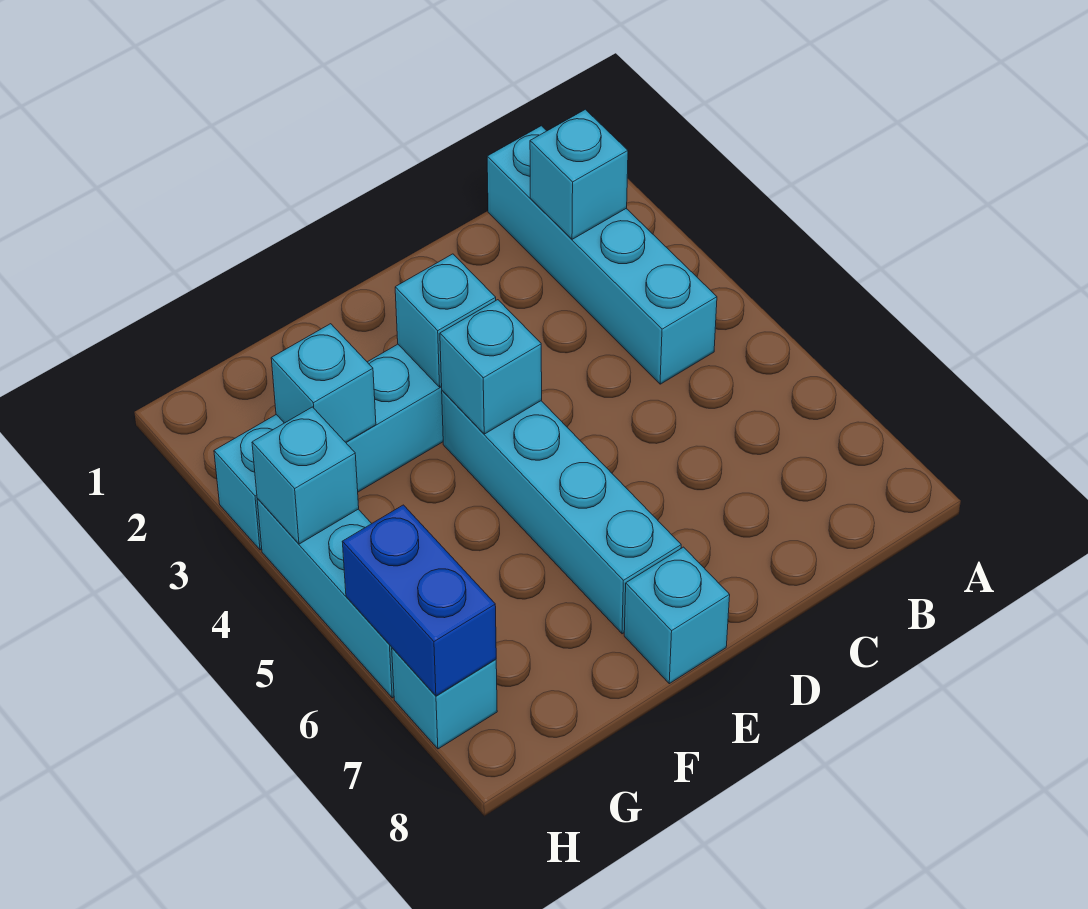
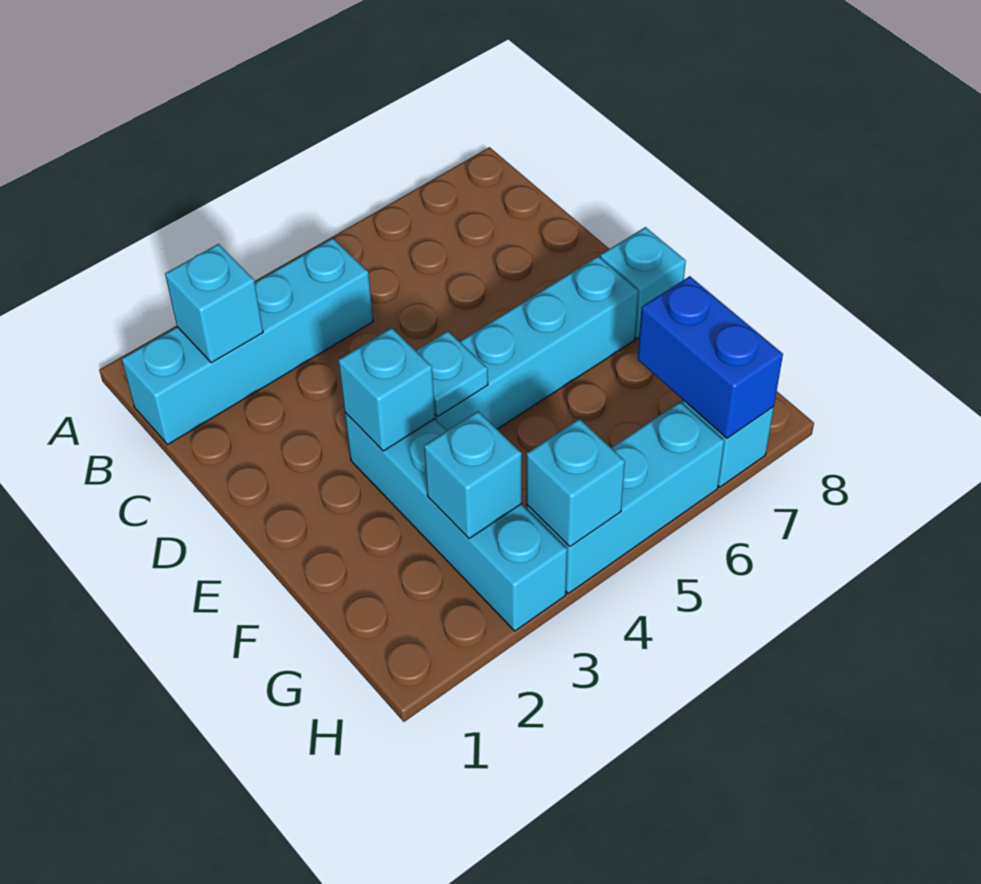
cyan brick E4 level 2 -> cyan plate E4 level 2
blue brick H6:H7 level 2 -> blue brick G7:H7 level 2

